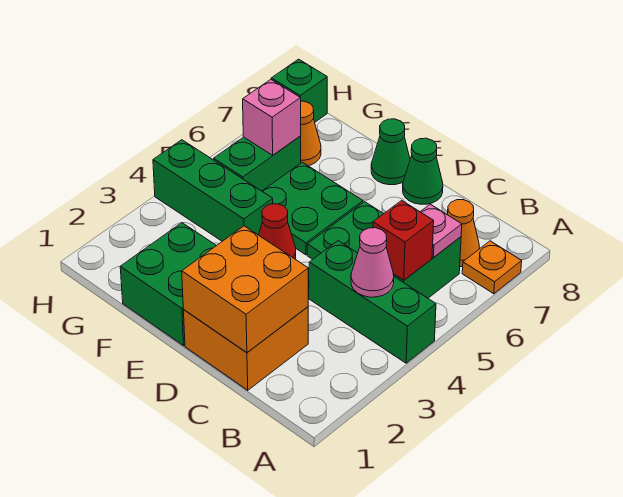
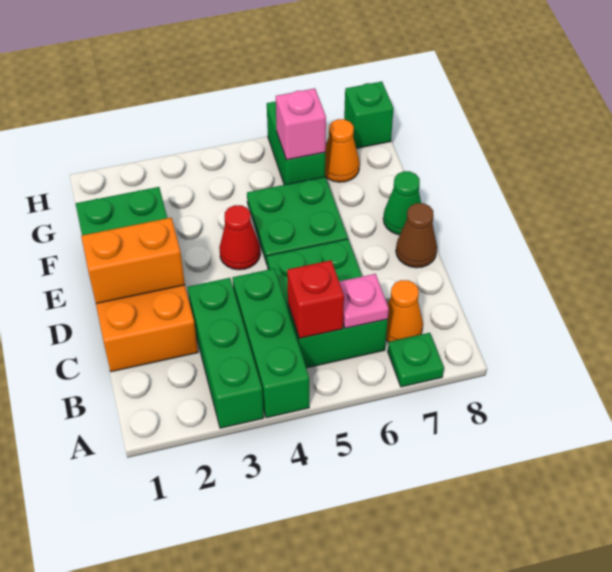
orange plate A7 level 1 -> green plate A7 level 1
pink cone B4 level 2 -> none
orange brick C1:D2 level 2 -> orange brick D1:D2 level 2
green cone D8 level 1 -> brown cone D8 level 1
green brick F4:H4 level 1 -> green brick A3:C3 level 1
green brick G5:G6 level 1 -> green brick G6:H6 level 1

